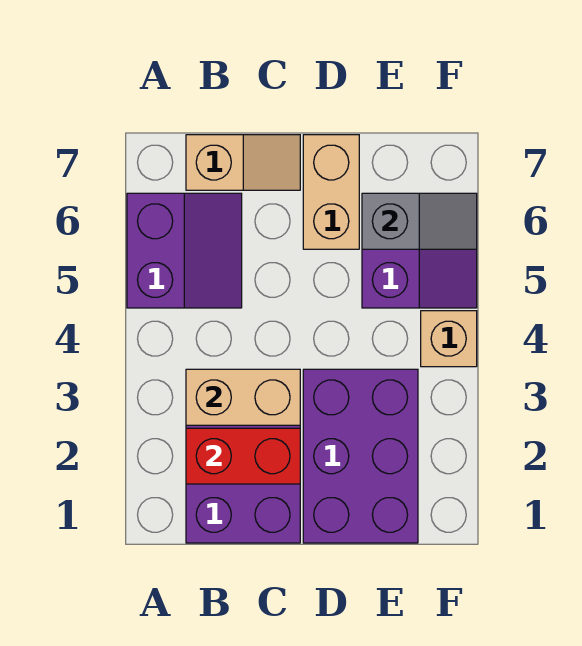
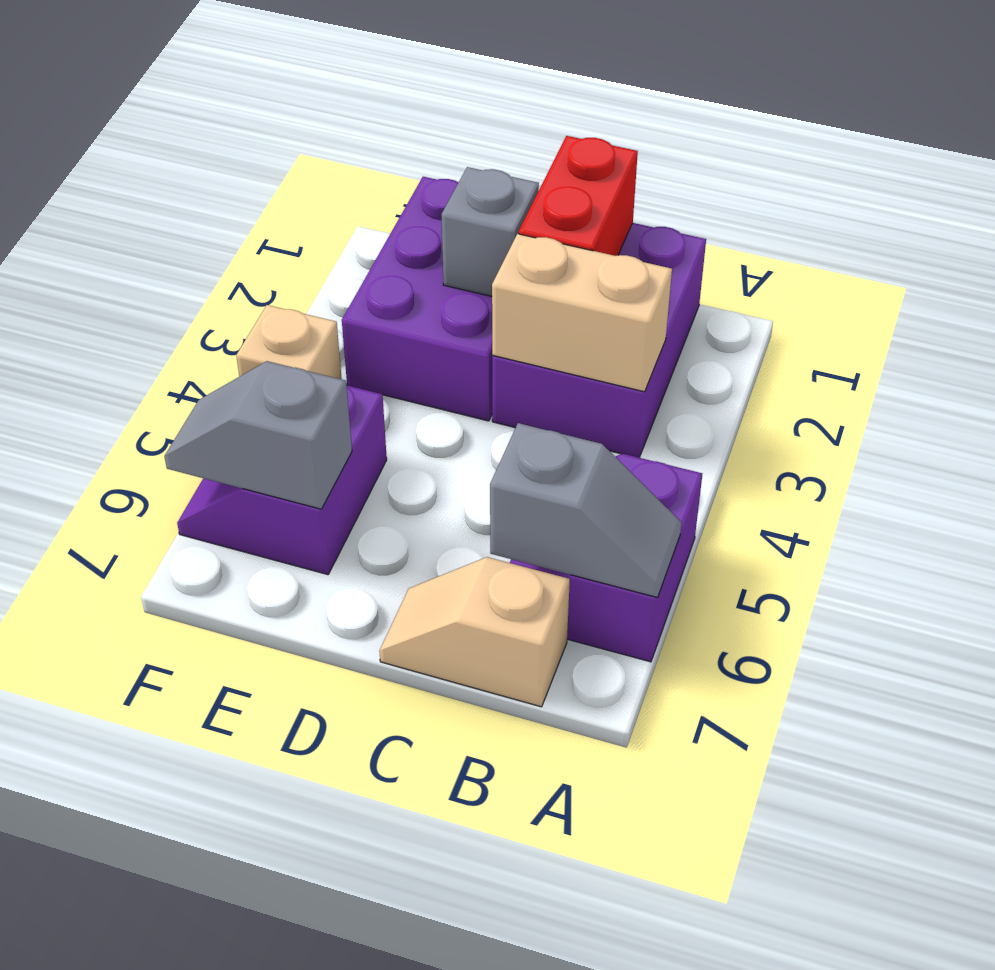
none -> grey slope A6:B6 level 2 top B
red brick B2:C2 level 2 -> red brick C1:C2 level 2
none -> grey brick D2 level 2
tan brick D6:D7 level 1 -> none

